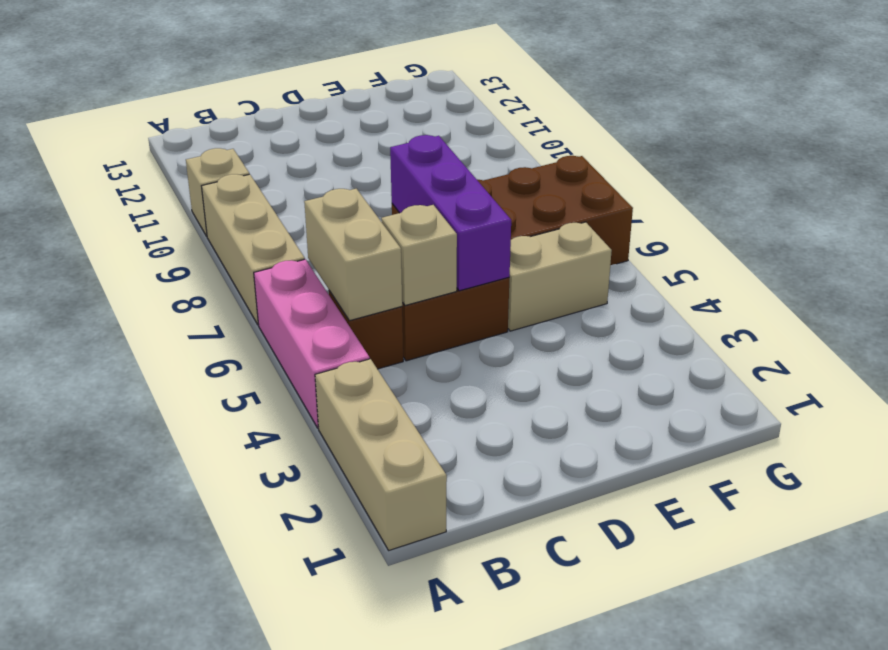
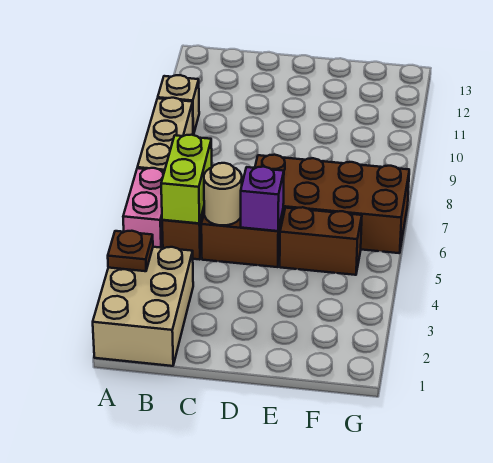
tan brick A1:A3 level 1 -> tan brick A1:B3 level 1
none -> brown plate A3 level 2
pink brick A4:A6 level 1 -> pink brick A5:A6 level 1
tan brick B5:B6 level 2 -> lime brick B5:B6 level 2
tan brick C5 level 2 -> tan round brick C5 level 2
purple brick D5:D7 level 2 -> purple brick D5 level 2
tan brick E5:F5 level 1 -> brown brick E5:F5 level 1

